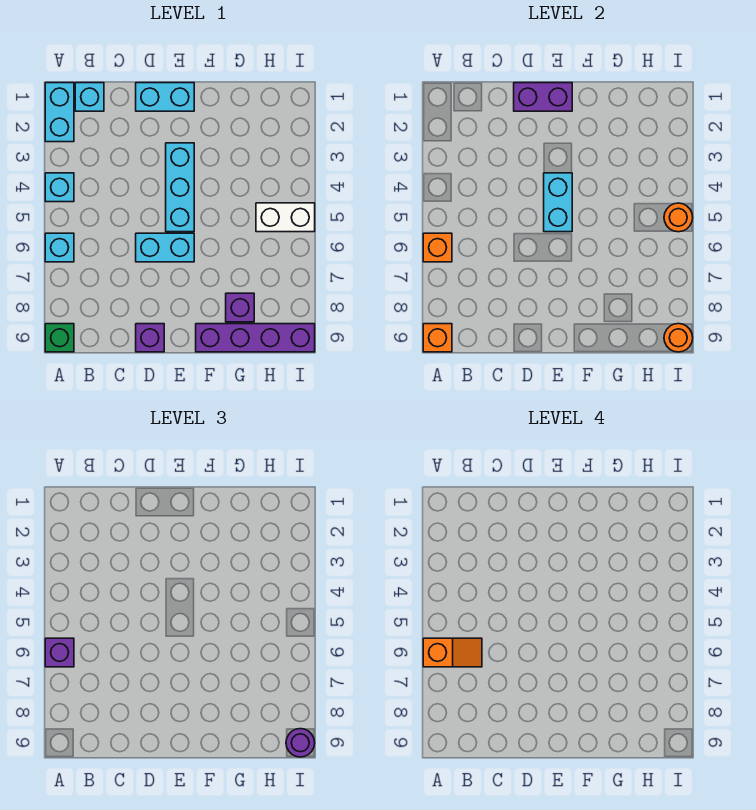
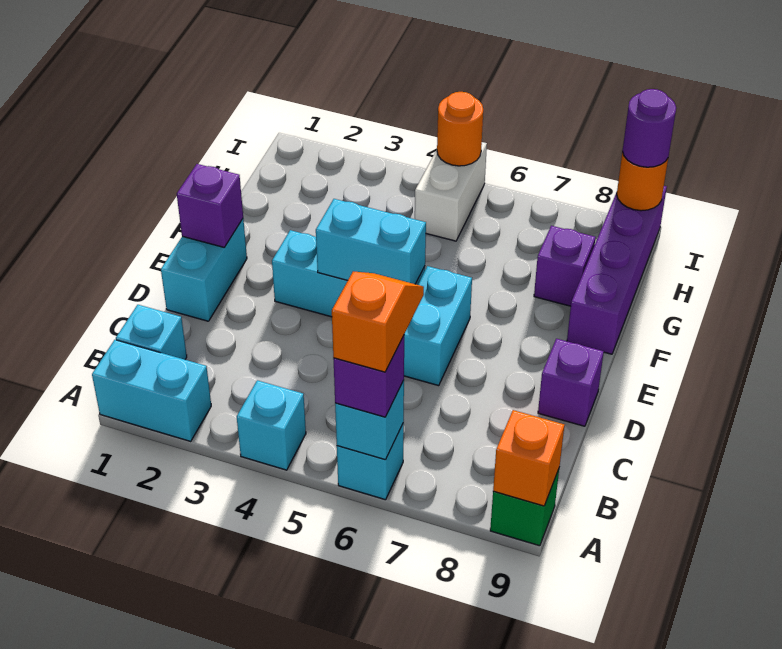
orange brick A6 level 2 -> cyan brick A6 level 2
purple brick D1:E1 level 2 -> purple brick E1 level 2

